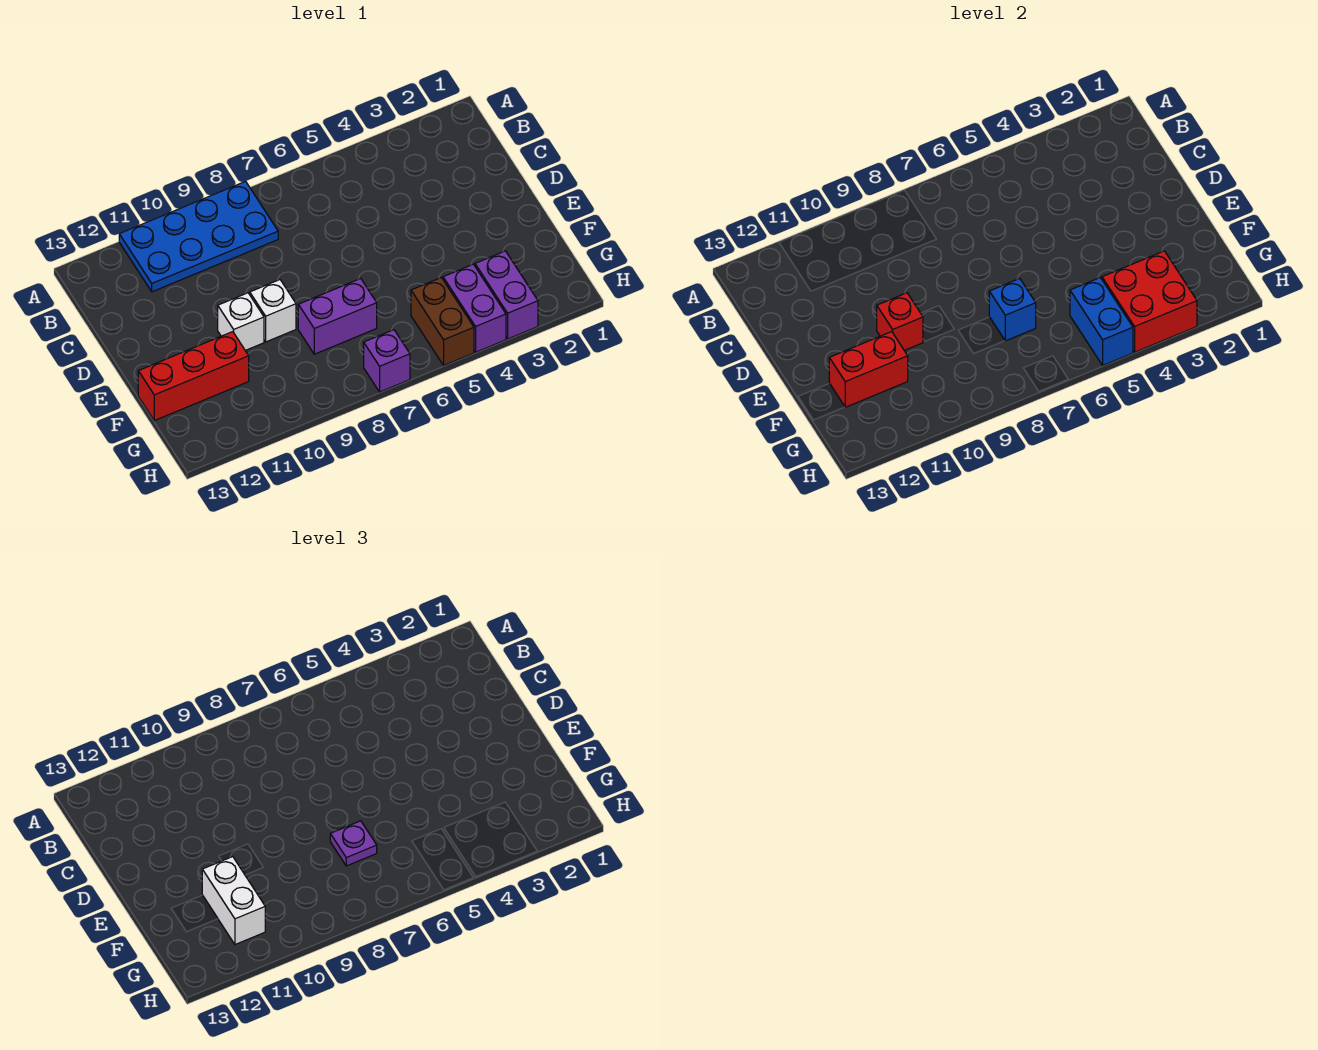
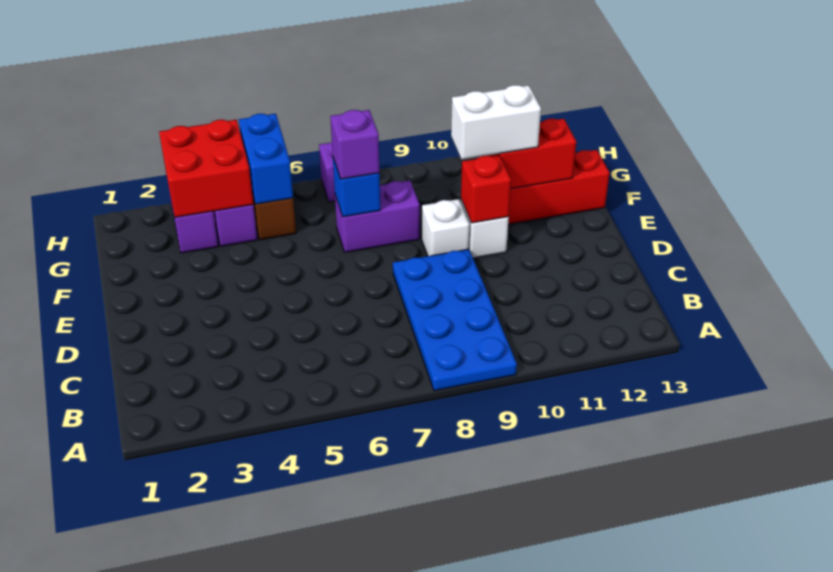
blue plate A8:B11 level 1 -> blue plate A8:D9 level 1
purple plate F7 level 3 -> purple brick F7 level 3
white brick F11:G11 level 3 -> white brick F10:F11 level 3

